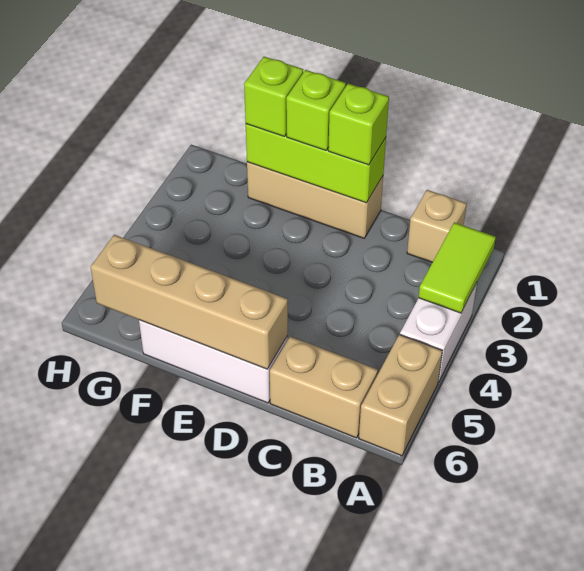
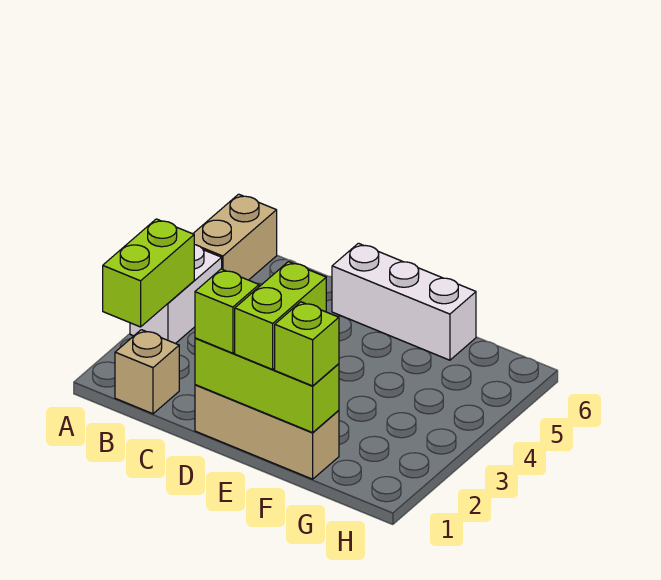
lime tile A2:A3 level 2 -> lime brick A2:A3 level 2
tan brick B6:C6 level 1 -> none
tan brick D6:G6 level 2 -> none
lime brick E1 level 3 -> lime brick E1:E2 level 3

